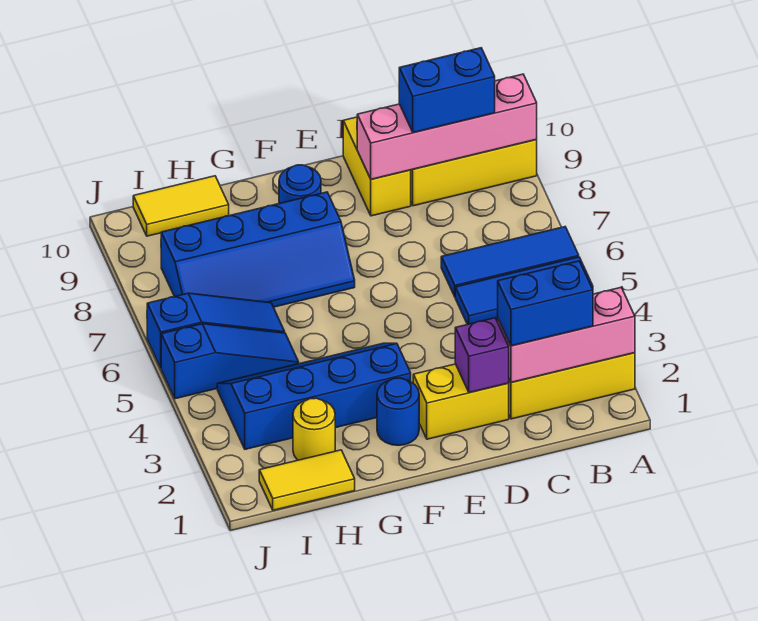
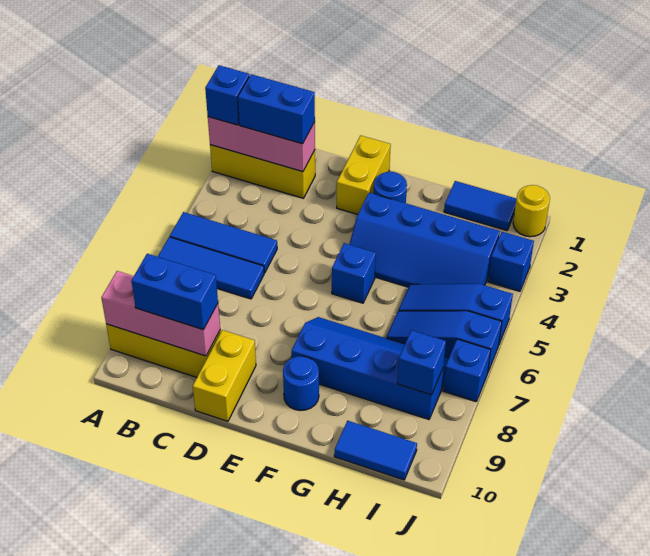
none -> blue brick A2 level 3
pink brick A9:D9 level 2 -> pink brick A9:C9 level 2
yellow brick D2:E2 level 1 -> yellow brick E1:E2 level 1
purple brick D2 level 2 -> none
none -> blue brick F5 level 1
yellow tile H1:I1 level 1 -> blue tile H1:I1 level 1
yellow round brick H2 level 1 -> yellow round brick J1 level 1
yellow tile H10:I10 level 1 -> blue tile H10:I10 level 1
none -> blue brick I8 level 2
none -> blue brick J3 level 1
none -> blue brick J7 level 1

